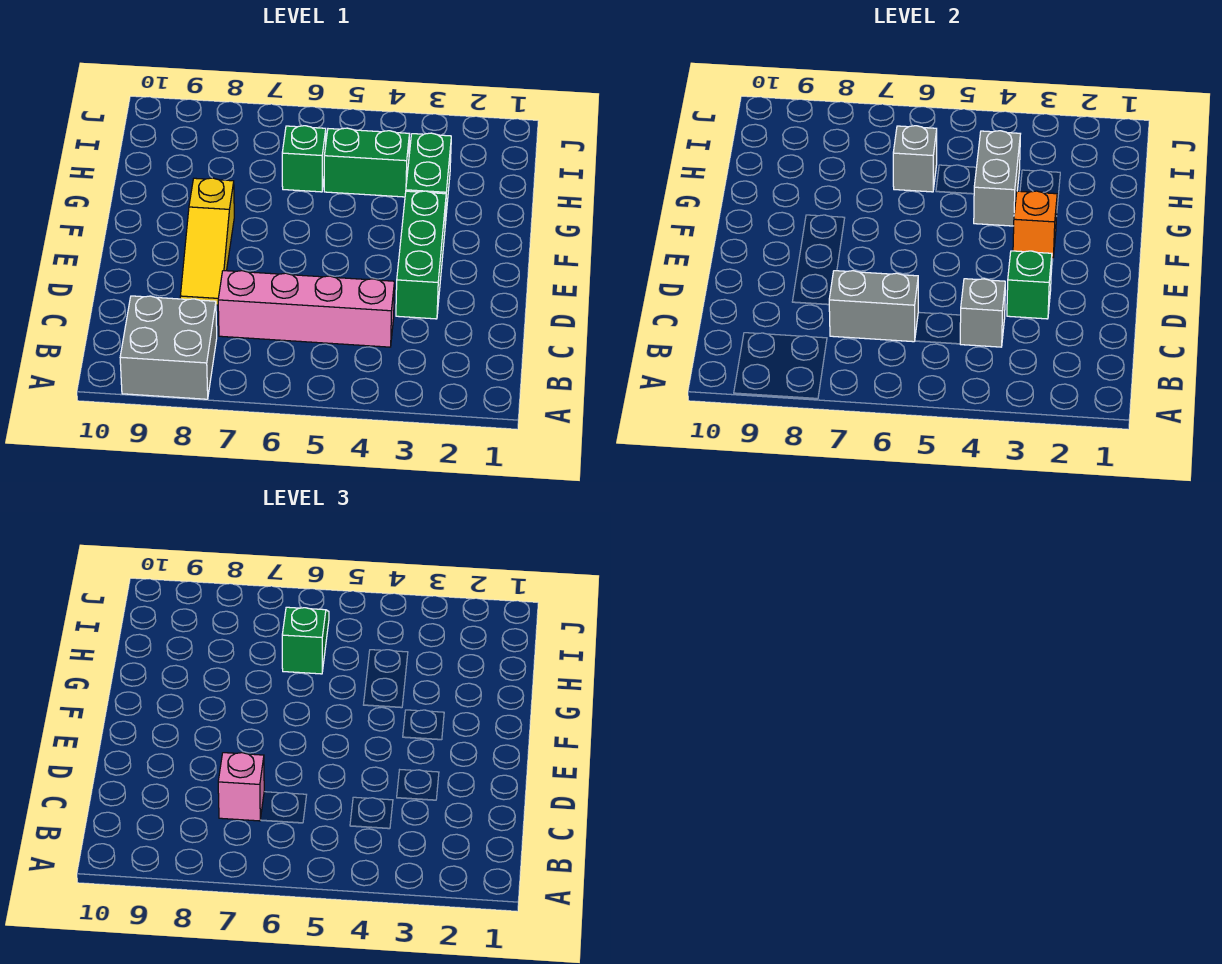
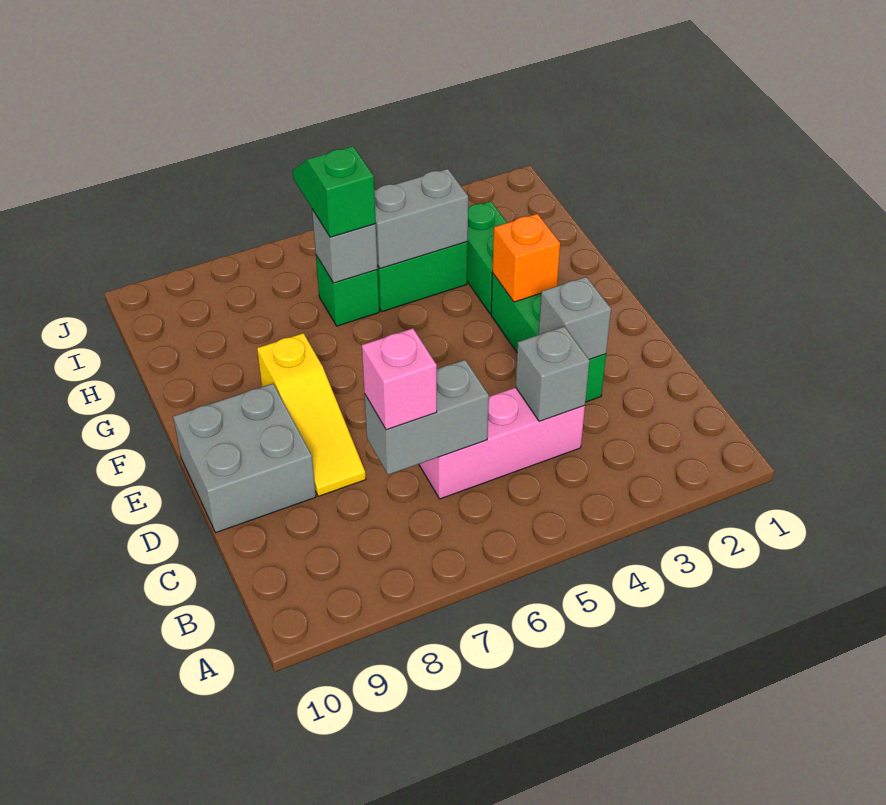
grey brick A8:B9 level 1 -> grey brick D9:E10 level 1
pink brick C4:C7 level 1 -> pink brick C4:C6 level 1
green brick D3 level 2 -> grey brick D3 level 2
grey brick G4:H4 level 2 -> grey brick H4:H5 level 2

